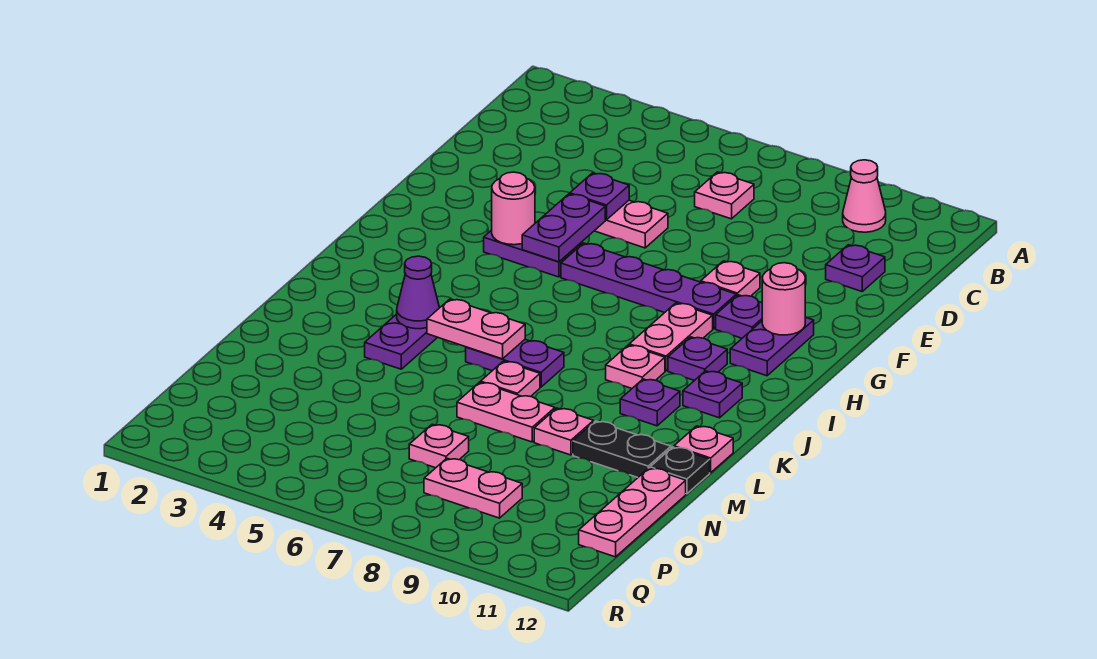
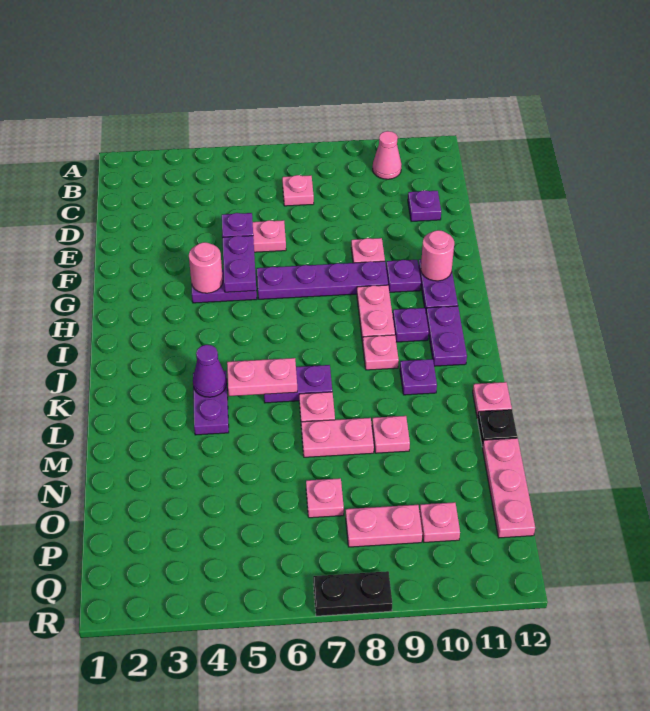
purple plate J11 level 1 -> purple plate I11:J11 level 1
black plate M10:M11 level 1 -> black plate R7:R8 level 1
none -> pink plate P10 level 1

